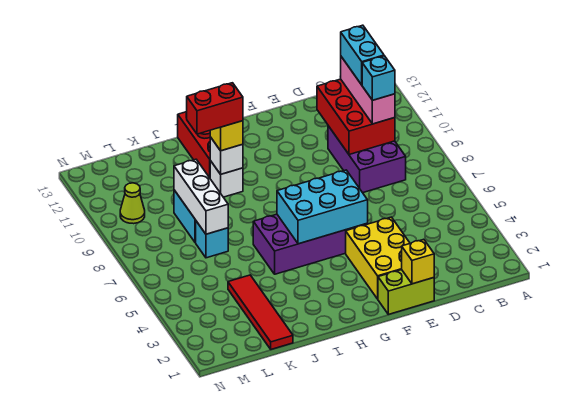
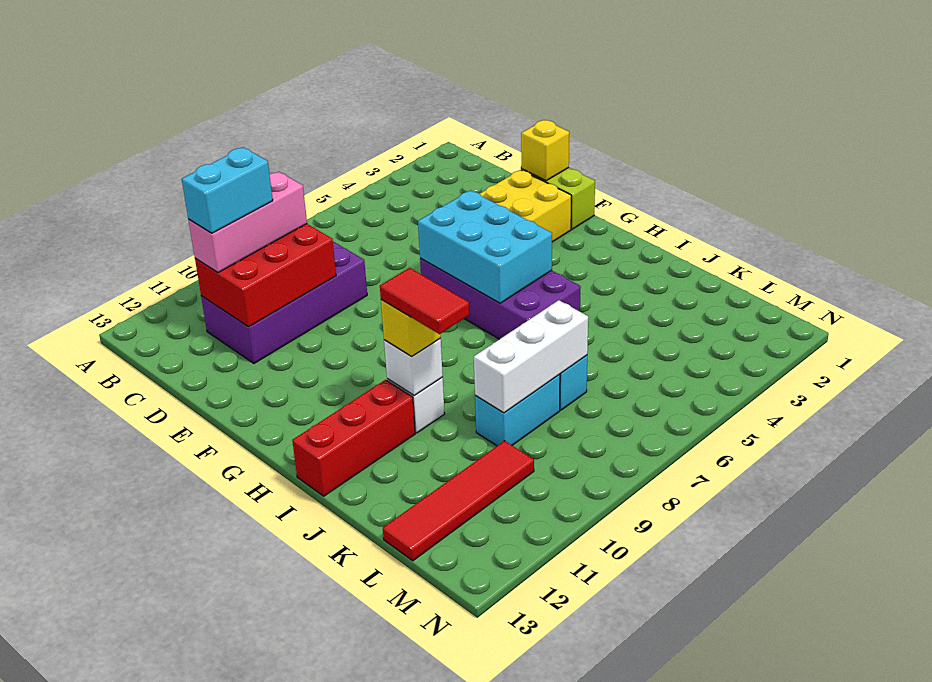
purple brick C8:D10 level 1 -> purple brick C8:D11 level 1
cyan brick C9 level 4 -> none
red brick I10:J10 level 4 -> red tile I10:J10 level 4
red tile K1:K4 level 1 -> red tile L10:L13 level 1
lime cone M10 level 1 -> none

